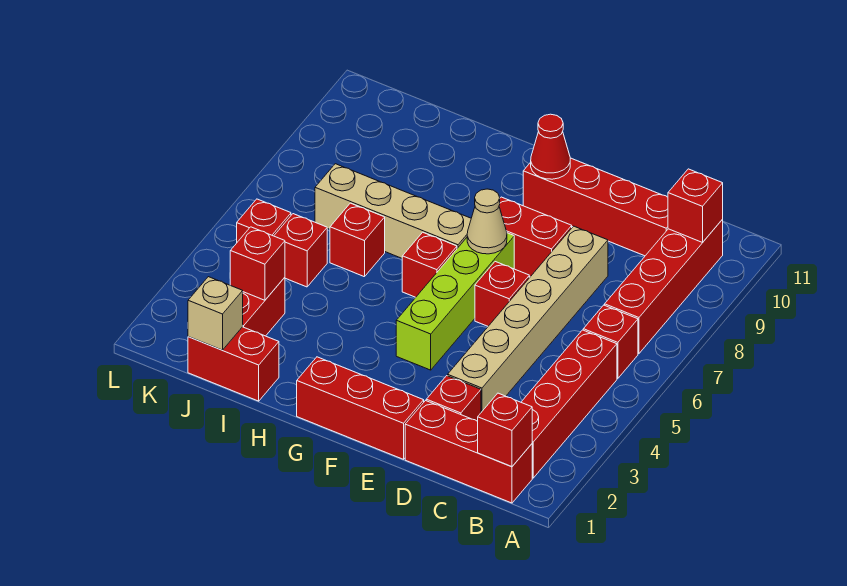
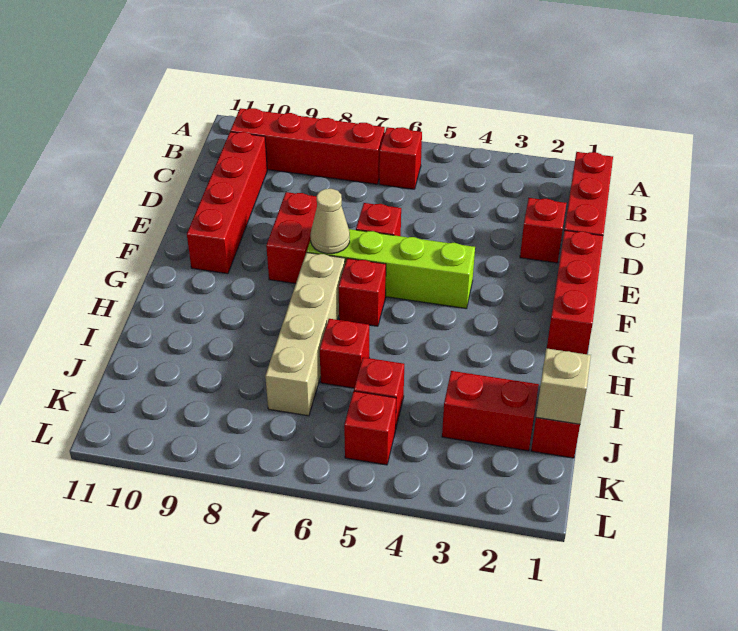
red brick B1 level 2 -> none
red brick B2:B5 level 1 -> none
red brick B10 level 2 -> none
tan brick D3:D8 level 1 -> none
red cone F10 level 2 -> none
red brick J3 level 2 -> none

